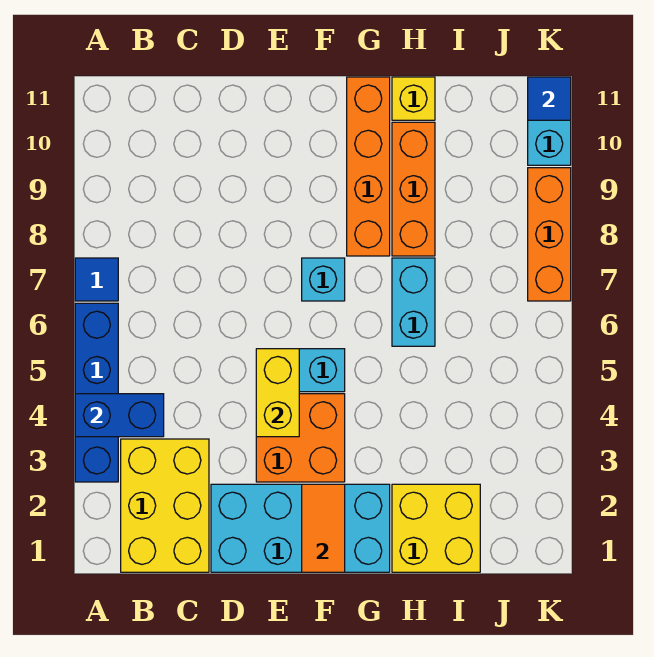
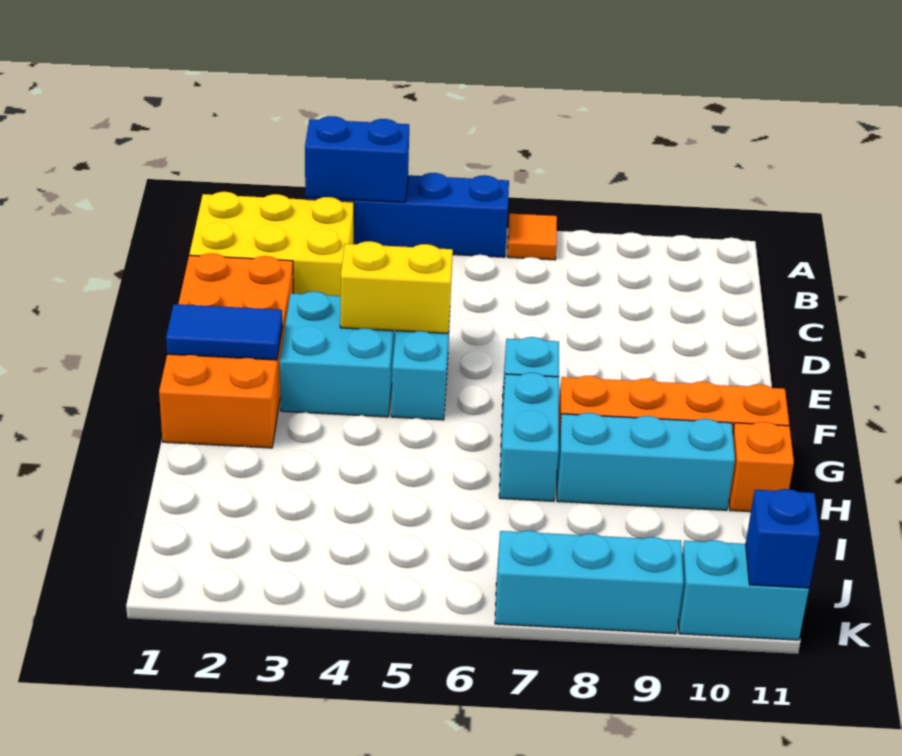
blue brick A4:B4 level 2 -> blue brick A3:A4 level 2
blue tile A7 level 1 -> orange tile A7 level 1
cyan brick D1:G2 level 1 -> orange brick D1:G2 level 1
orange brick E3:F4 level 1 -> cyan brick E3:F4 level 1
orange tile F1:F2 level 2 -> blue tile F1:F2 level 2
yellow brick H1:I2 level 1 -> none
cyan brick H6:H7 level 1 -> cyan brick G7:H7 level 1
orange brick H8:H10 level 1 -> cyan brick H8:H10 level 1
yellow brick H11 level 1 -> orange brick H11 level 1
orange brick K7:K9 level 1 -> cyan brick K7:K9 level 1
blue tile K11 level 2 -> blue brick K11 level 2

